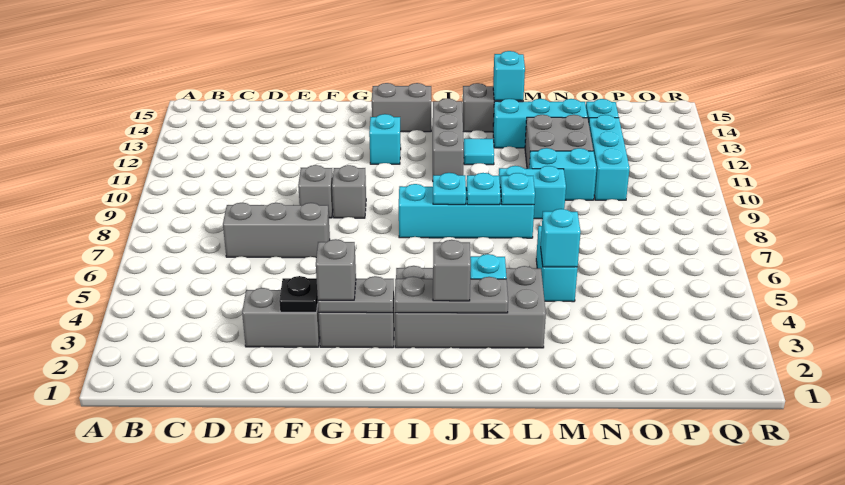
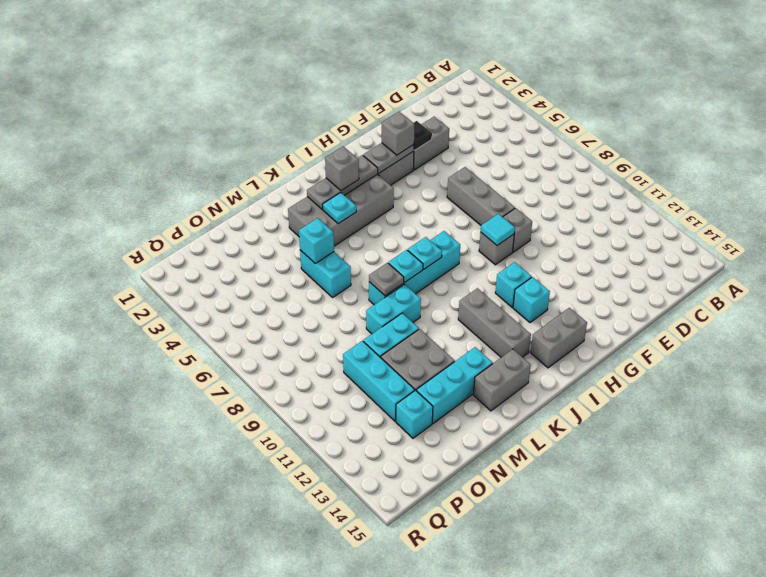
grey brick D7:F7 level 1 -> grey brick F6:F8 level 1
cyan tile K12 level 1 -> cyan tile G9 level 2
cyan plate L8 level 2 -> grey plate L8 level 2
cyan brick L14 level 2 -> cyan brick H11 level 1

